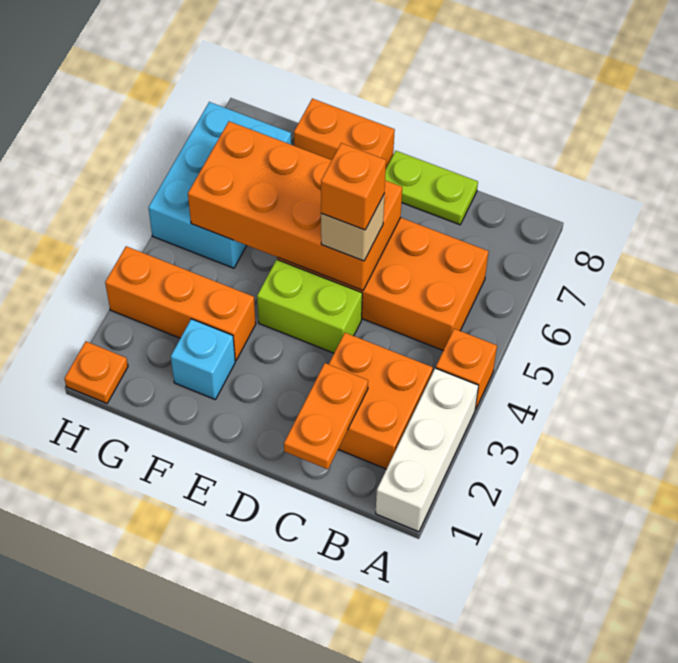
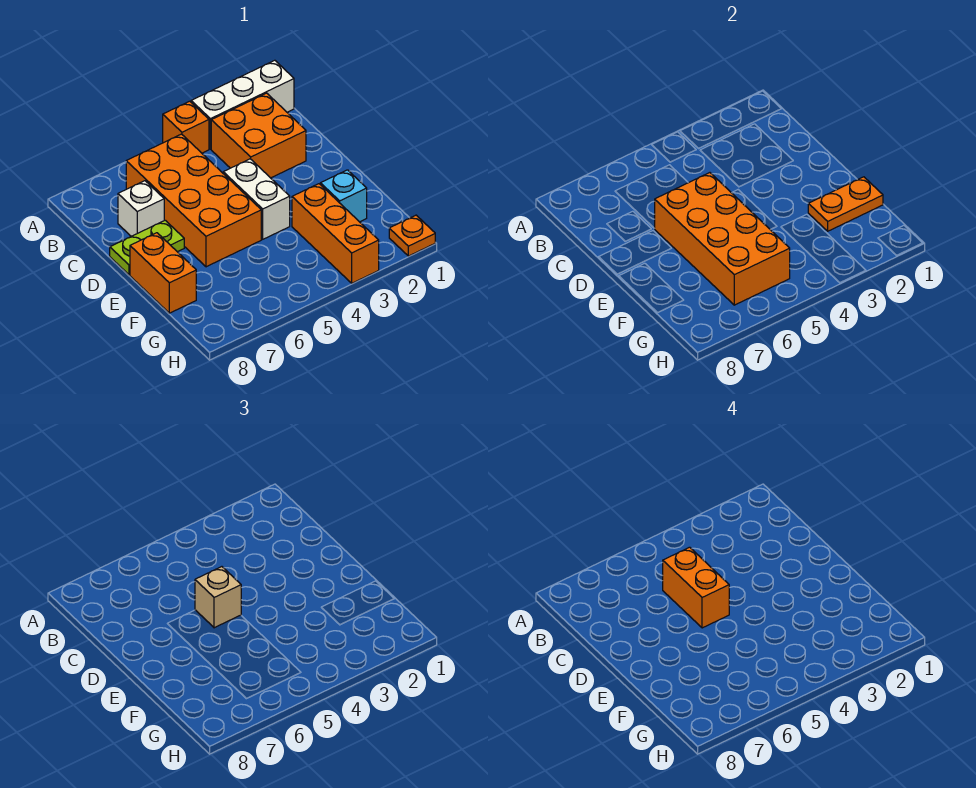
orange plate C1:C2 level 2 -> orange plate F1:F2 level 2
none -> white brick C7 level 1
lime plate C8:D8 level 1 -> lime plate D7:D8 level 1
lime brick D4:E4 level 1 -> white brick D4:E4 level 1
orange brick D5 level 4 -> orange brick C5:D5 level 4
cyan brick G5:H7 level 1 -> none

